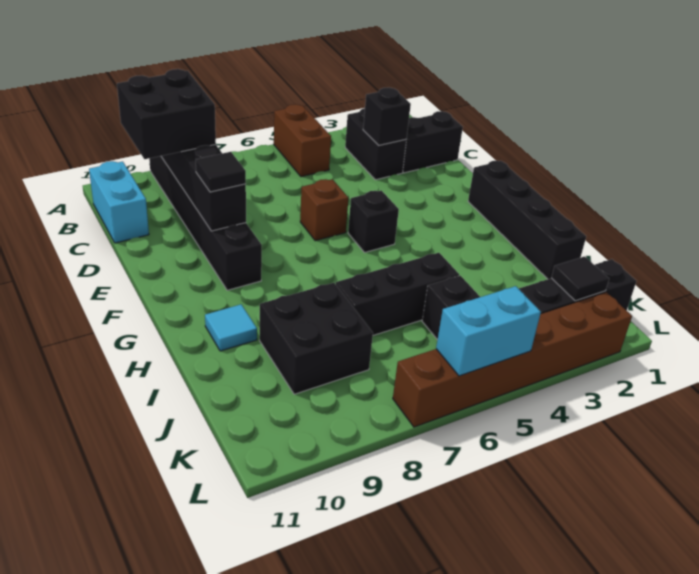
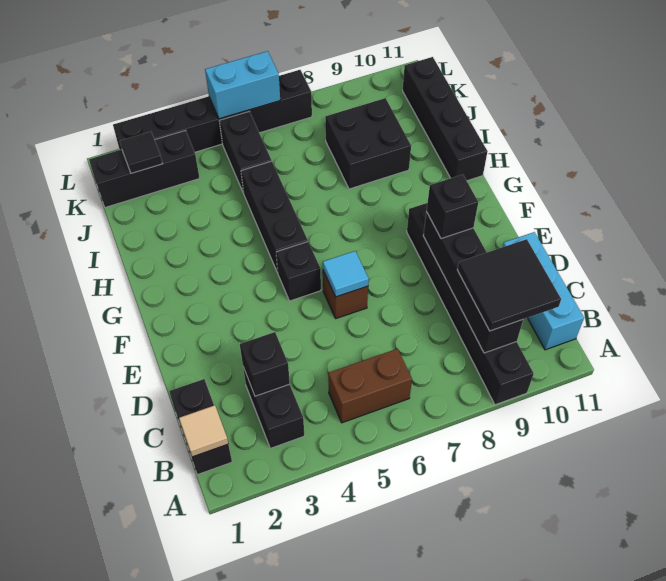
brown brick A5:B5 level 1 -> brown brick B5:B6 level 1
none -> tan tile B1 level 2
black brick B9:C10 level 3 -> black tile B9:C10 level 3
cyan brick B11:C11 level 1 -> cyan brick B11:D11 level 1
black brick C1:C2 level 1 -> black brick B1:C1 level 1
black tile E9 level 3 -> black brick E9 level 3
black brick F1:I1 level 1 -> black brick H11:K11 level 1
cyan tile H10 level 1 -> cyan tile E6 level 2
black brick I5:I7 level 1 -> black brick G5:I5 level 1
brown brick L2:L7 level 1 -> black brick L2:L7 level 1

